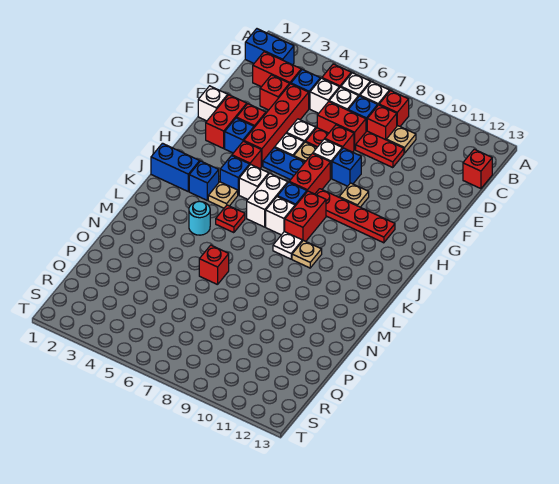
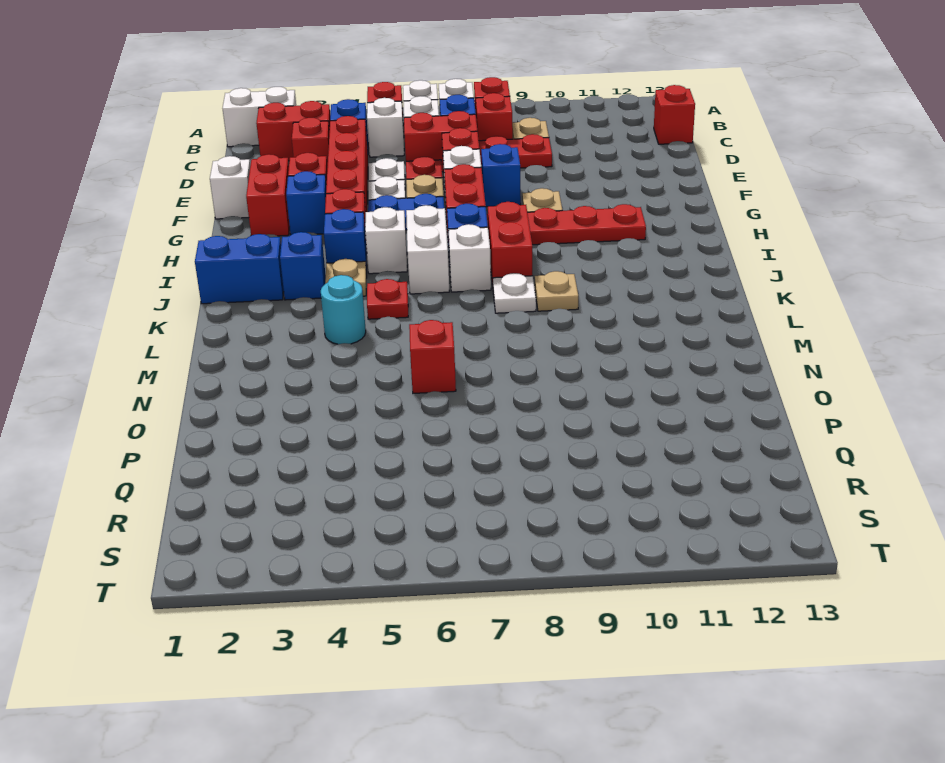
blue brick B1:B2 level 1 -> white brick B1:B2 level 1

